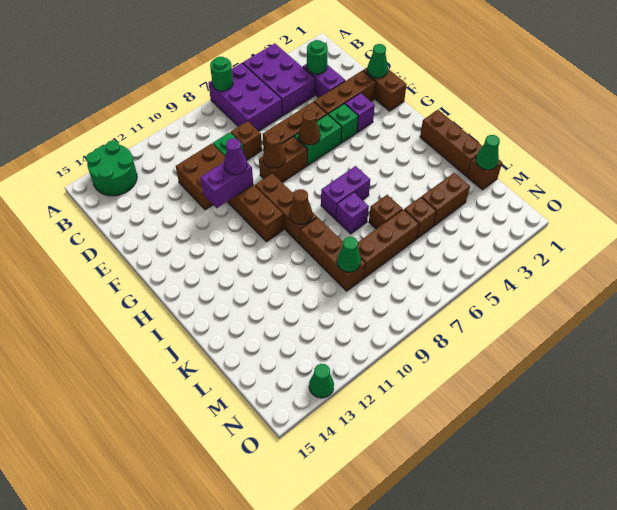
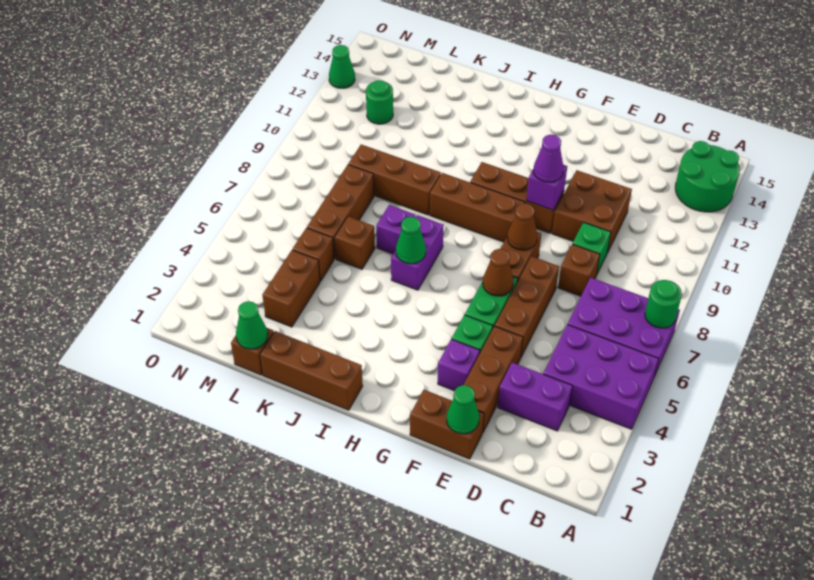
green round brick C3 level 2 -> green round brick M12 level 1
purple brick F10:F11 level 2 -> purple brick F10 level 2
brown cone I9 level 2 -> none
green cone L9 level 2 -> green cone I6 level 2

